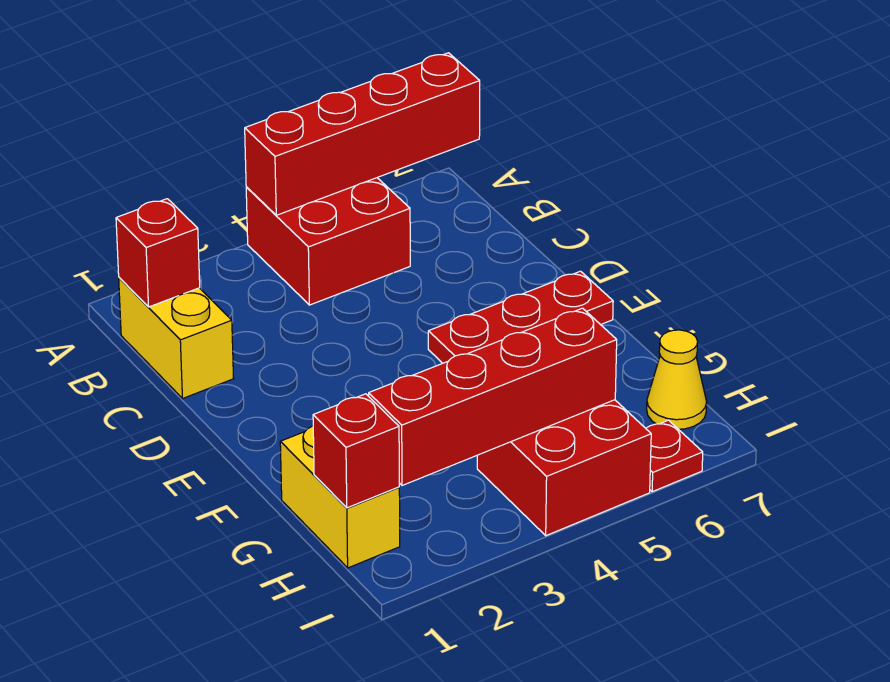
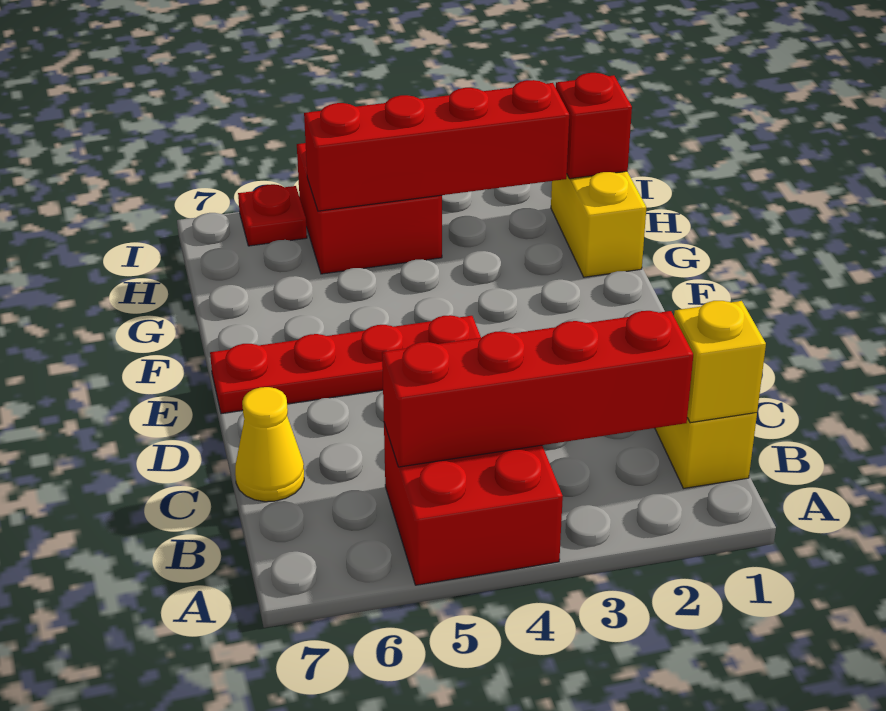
red brick A4:A7 level 2 -> red brick B2:B5 level 2
red brick B1 level 2 -> yellow brick B1 level 2
red plate E5:E7 level 1 -> red plate E4:E7 level 1
yellow cone H7 level 1 -> yellow cone C7 level 1

